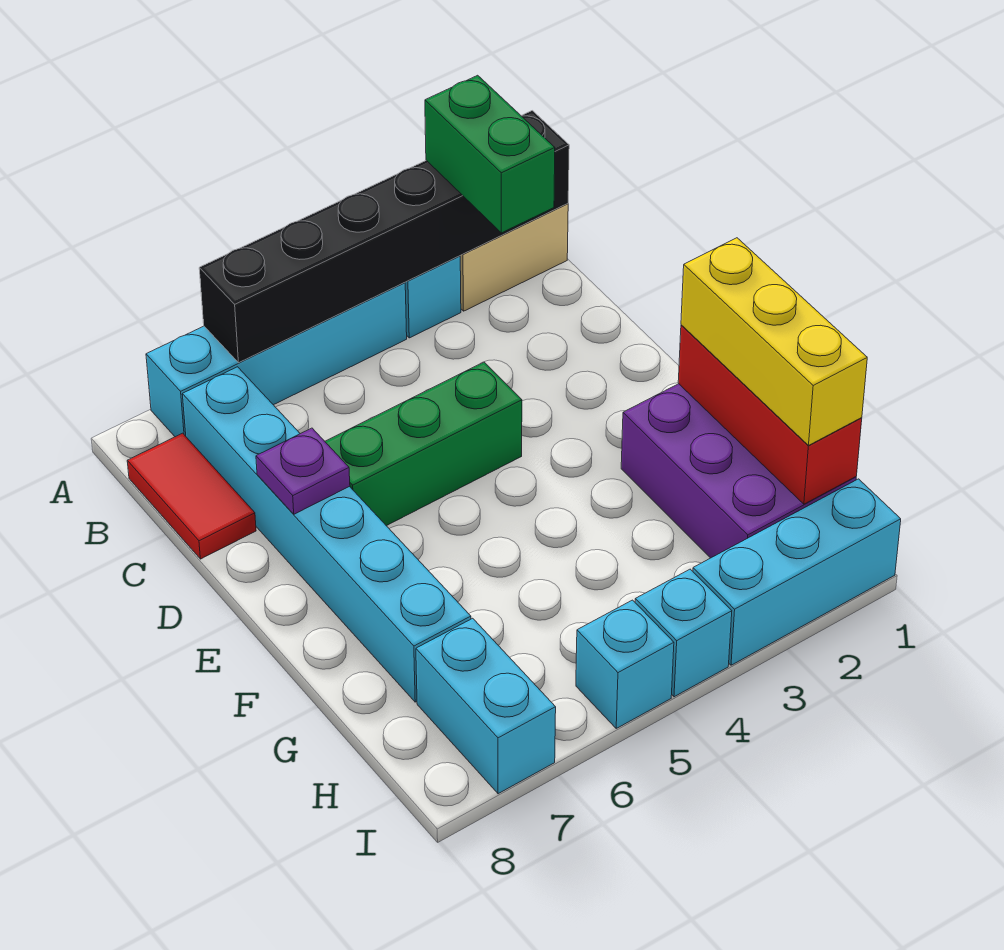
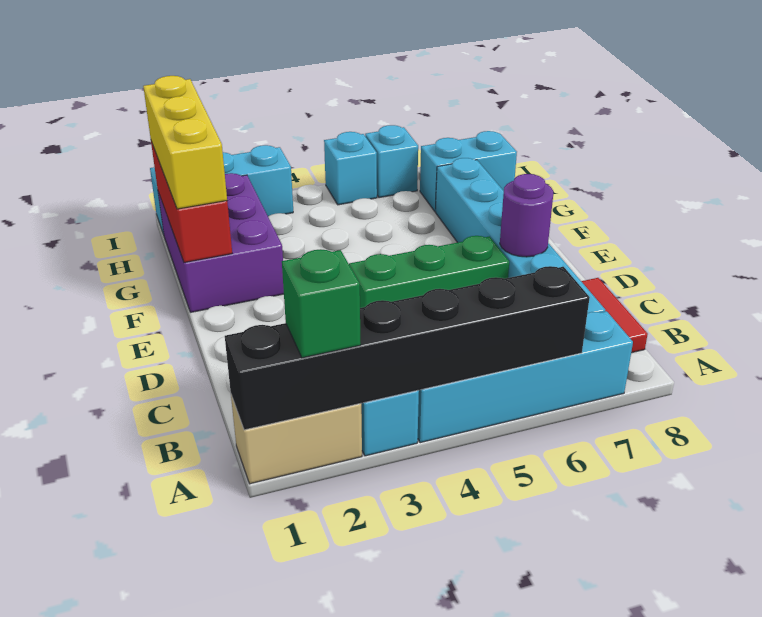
green brick A2:B2 level 3 -> green brick A2 level 3
purple plate D7 level 2 -> purple round brick D7 level 2
cyan brick H7:I7 level 1 -> cyan brick H7:H8 level 1
cyan brick I4 level 1 -> cyan brick I6 level 1

